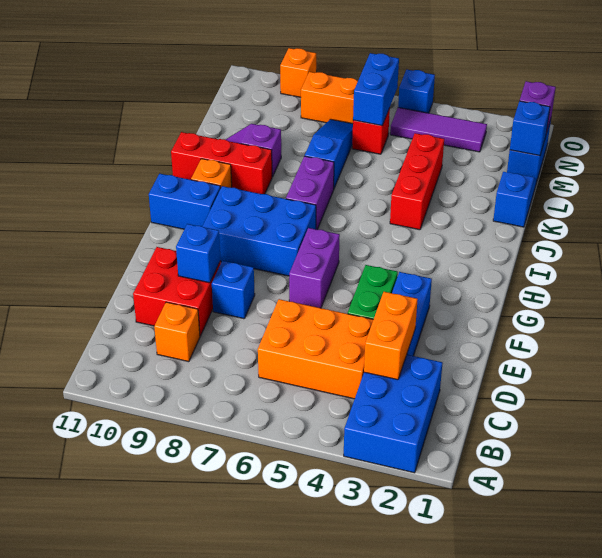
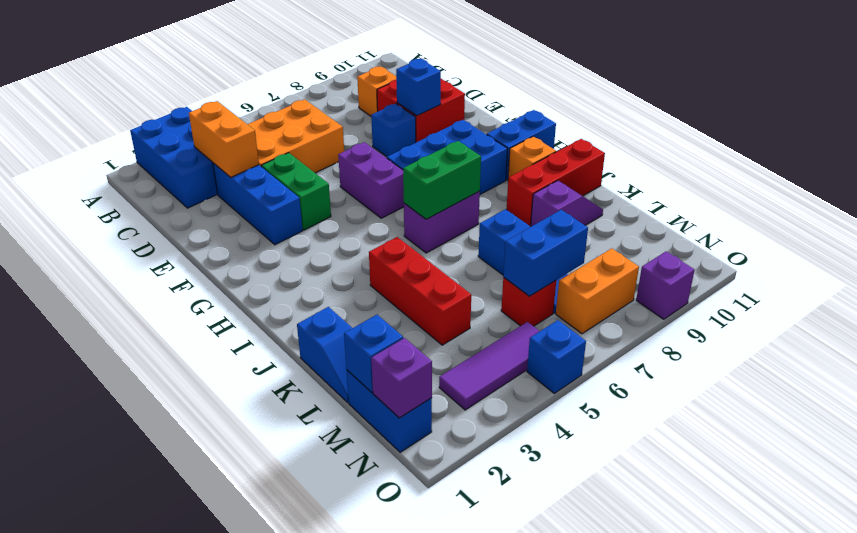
none -> green brick I6:I7 level 2
purple brick I7:J7 level 1 -> purple brick I6:I7 level 1
blue brick M6:N6 level 2 -> blue brick M6:M7 level 2
orange brick O9 level 1 -> purple brick O9 level 1

